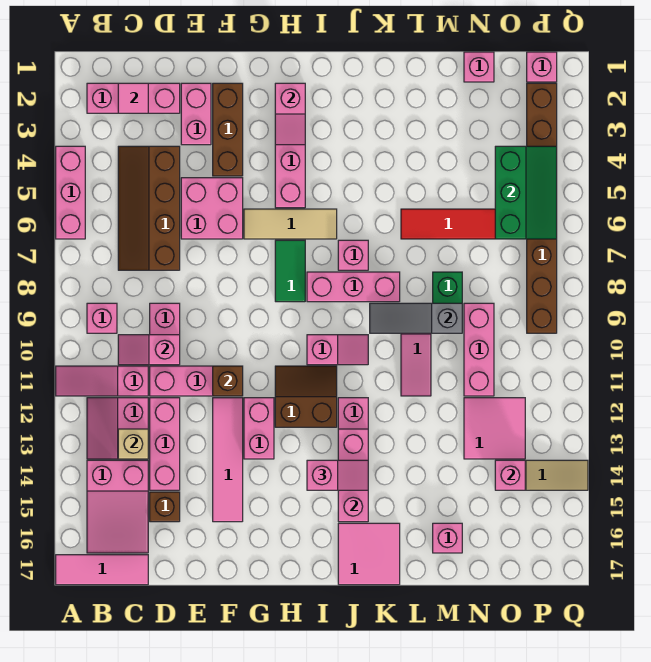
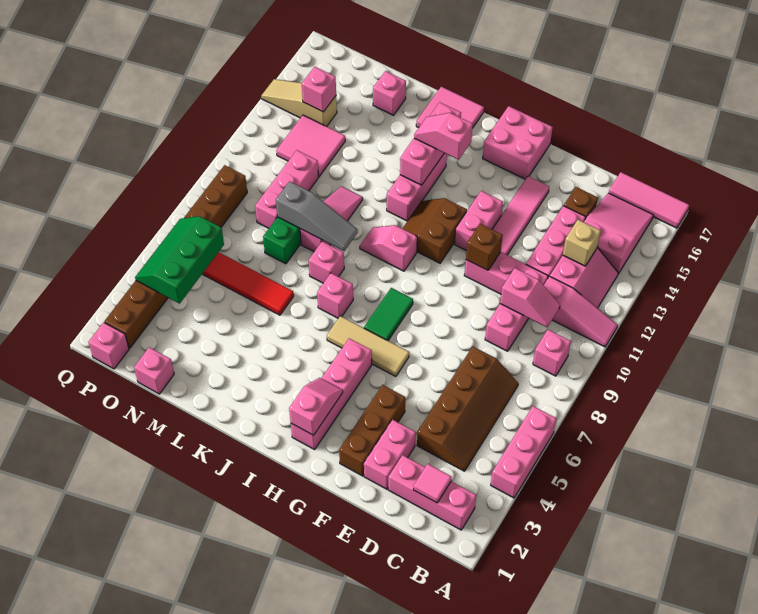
pink brick E5:F6 level 1 -> pink brick G16:H17 level 1
brown slope H11:I12 level 1 top 12 -> brown slope H11:I12 level 1 top H
pink brick I8:K8 level 1 -> pink brick K8 level 1

